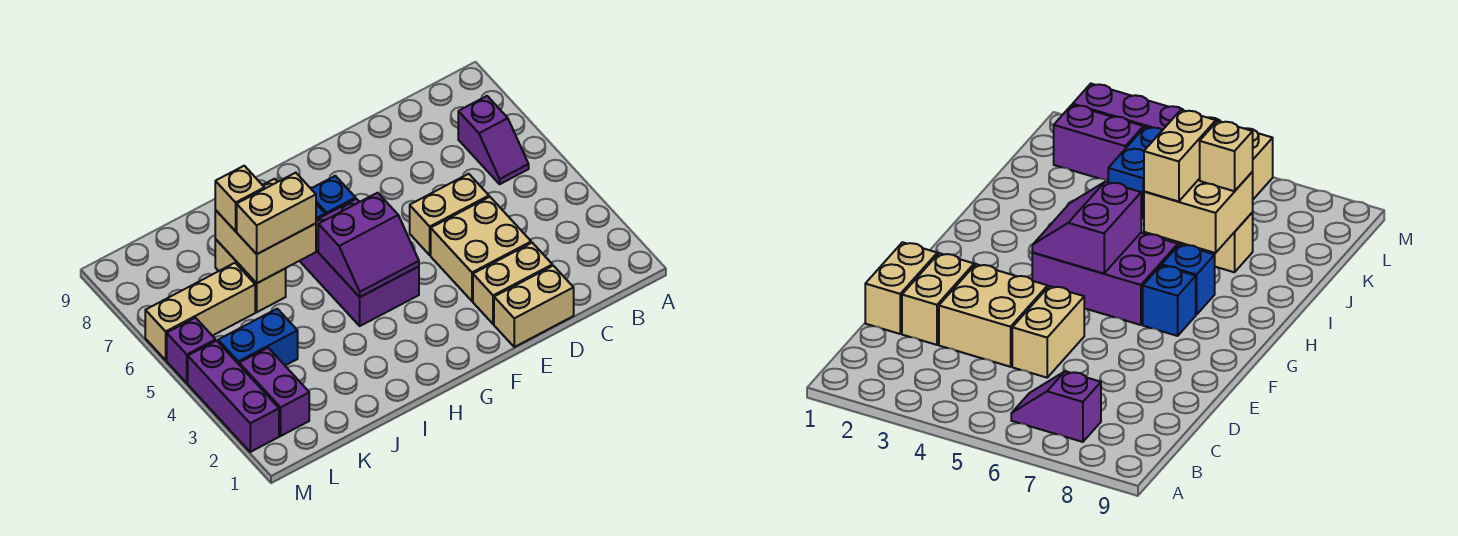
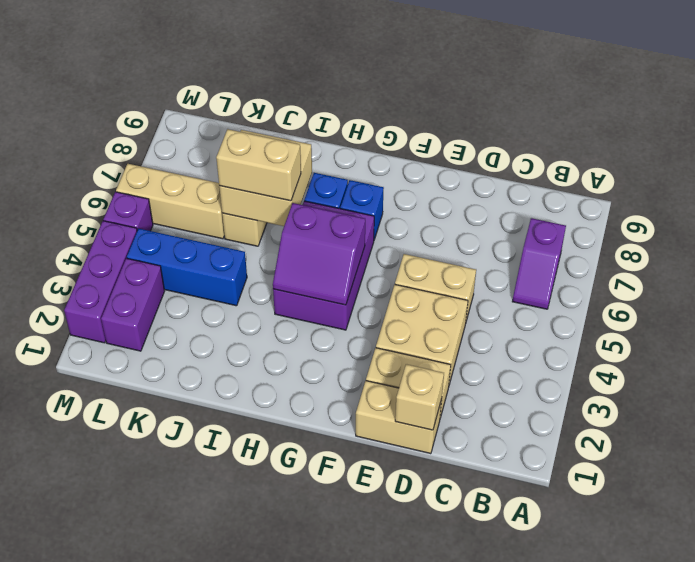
tan brick J7 level 3 -> tan brick D1 level 2
blue brick K4:L4 level 1 -> blue brick J4:L4 level 1

